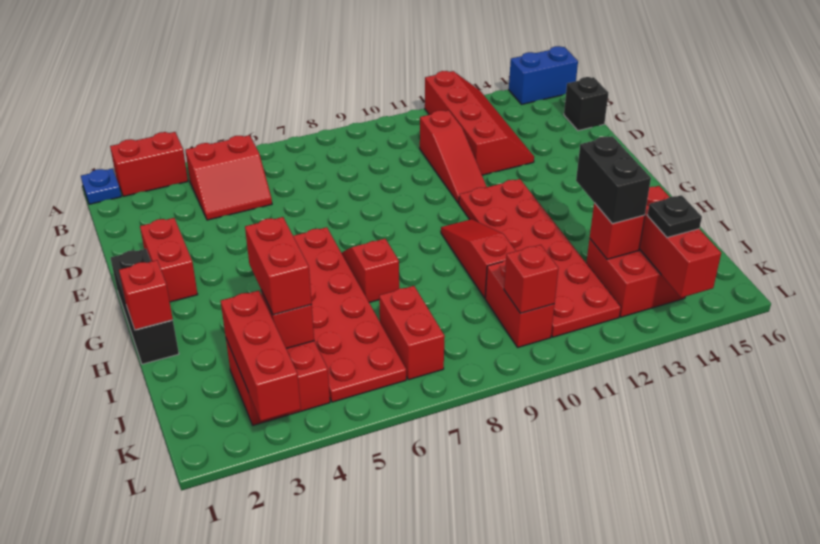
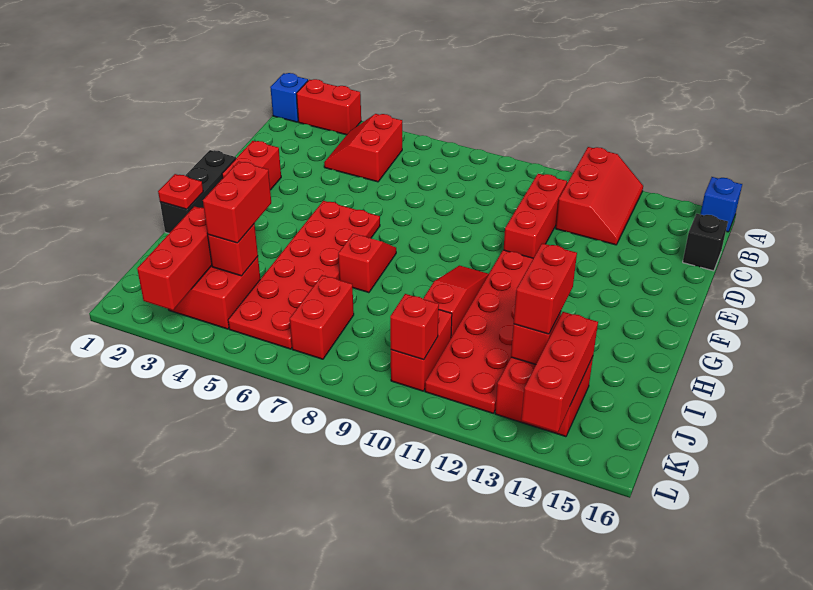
blue plate A1 level 1 -> blue brick A1 level 1
red slope A12:D13 level 1 top 12 -> red slope A12:C13 level 1 top 12
blue brick A15:A16 level 1 -> blue brick A16 level 1
red slope B4:C5 level 1 top B -> red slope B4:C5 level 1 top 5
red slope C11:E11 level 1 top C -> red brick C11:E11 level 1
red brick H1 level 2 -> red plate H1 level 2
black brick I13:J13 level 3 -> red brick I13:J13 level 3
black plate K14 level 3 -> none

